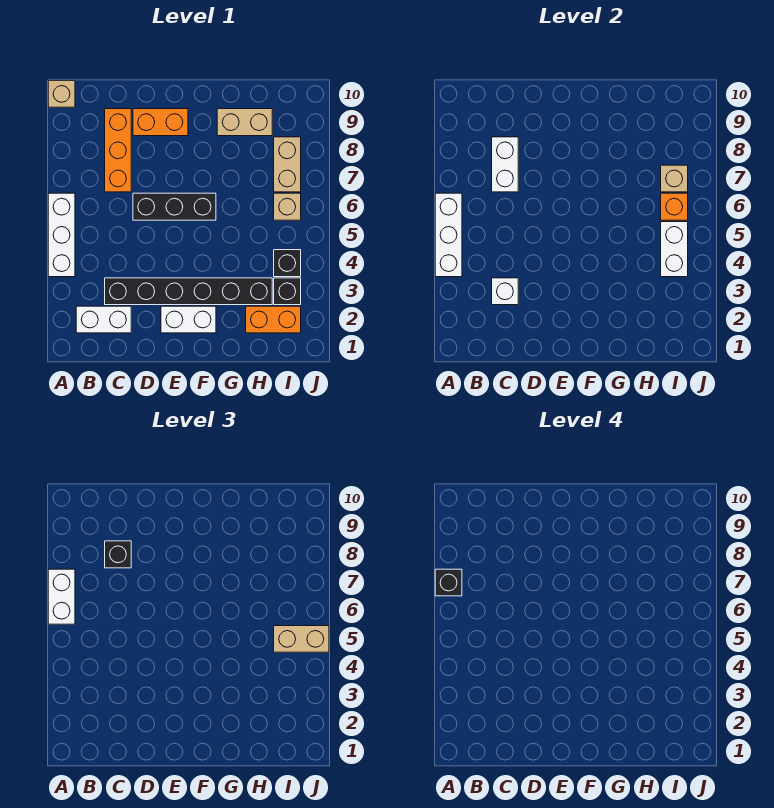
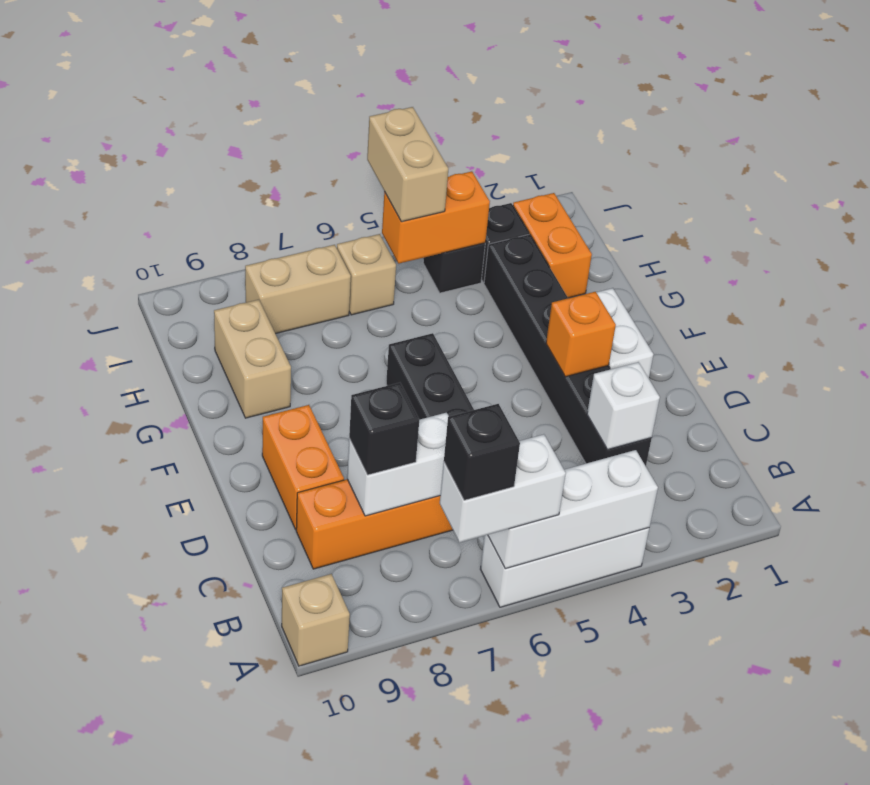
white brick B2:C2 level 1 -> none
white brick I4:I5 level 2 -> orange brick I4:I5 level 2
orange brick I6 level 2 -> orange brick E3 level 2
tan brick I7 level 2 -> none

